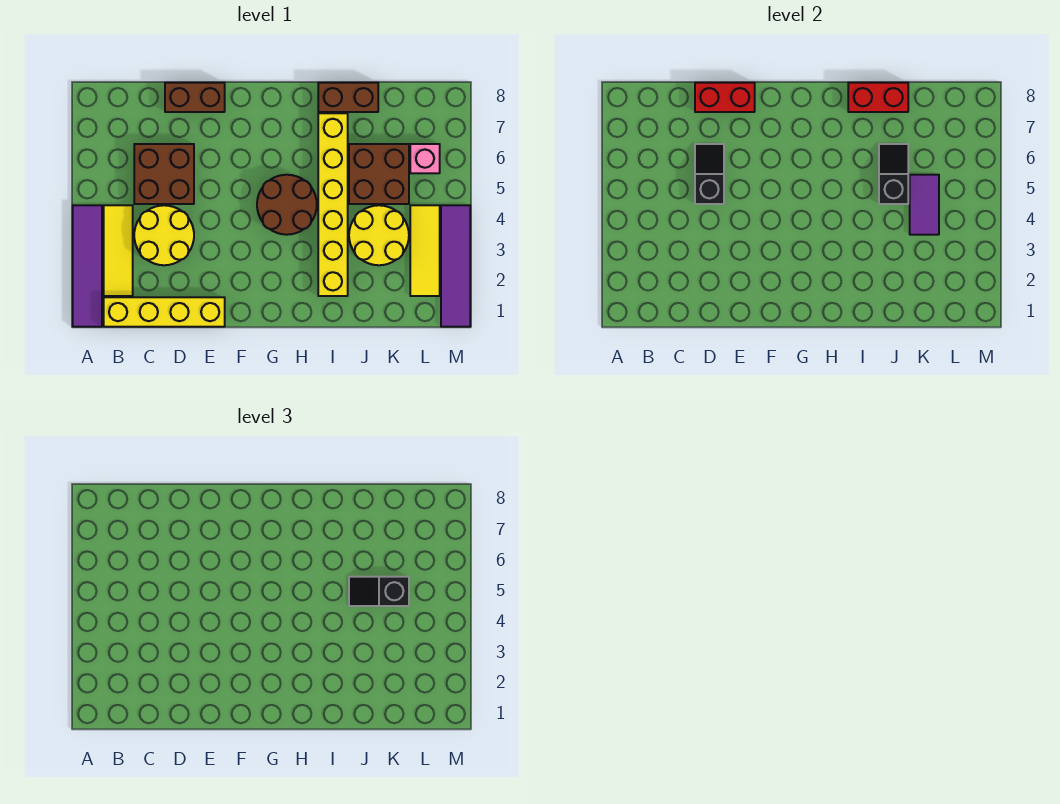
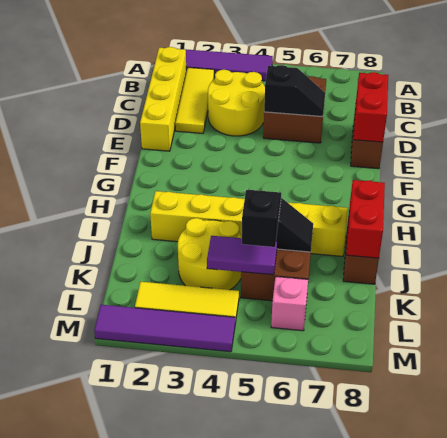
yellow tile B2:B4 level 1 -> yellow tile B2:D2 level 1
brown round brick G4:H5 level 1 -> none

